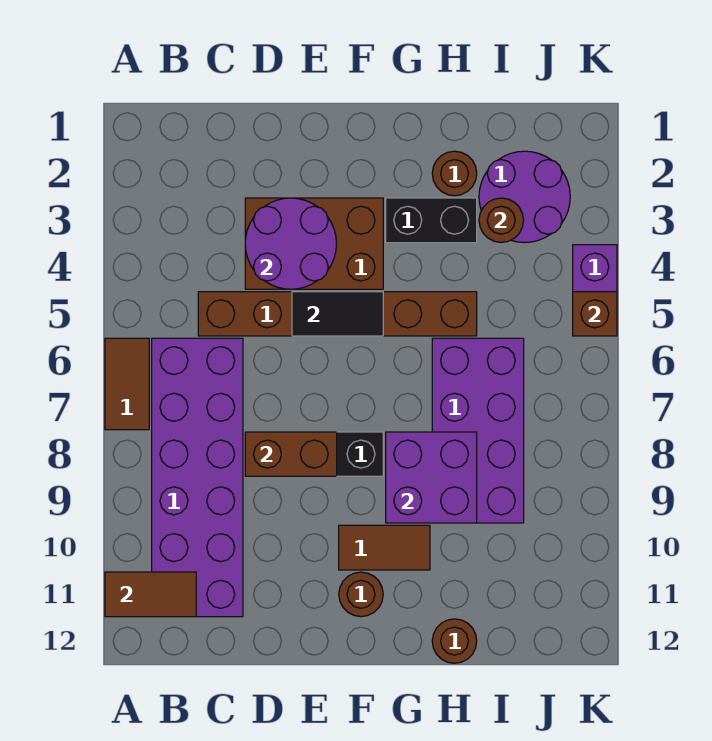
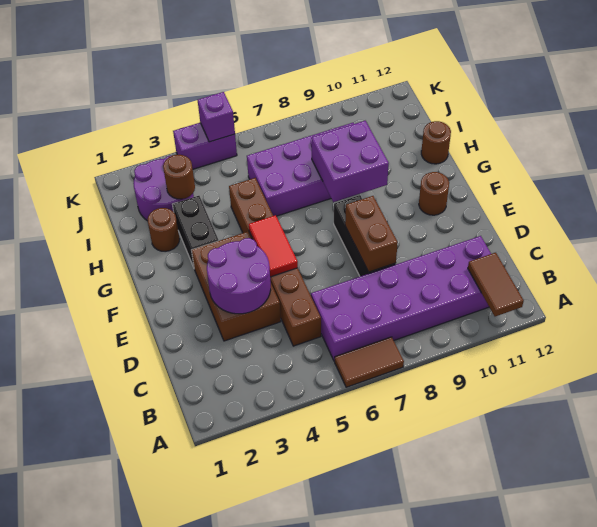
black tile E5:F5 level 2 -> red tile E5:F5 level 2
brown tile F10:G10 level 1 -> none
brown brick K5 level 2 -> purple brick K5 level 2

